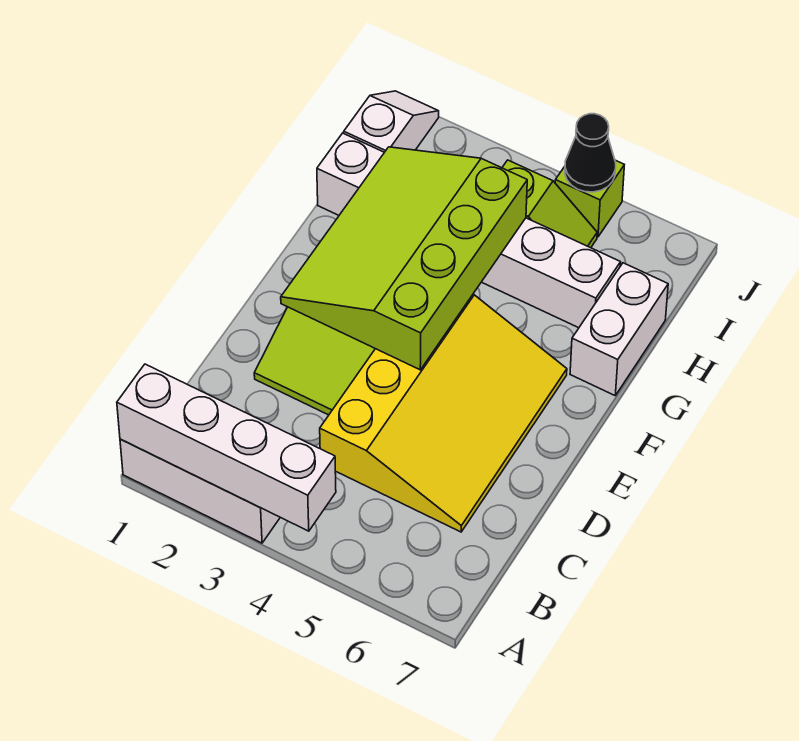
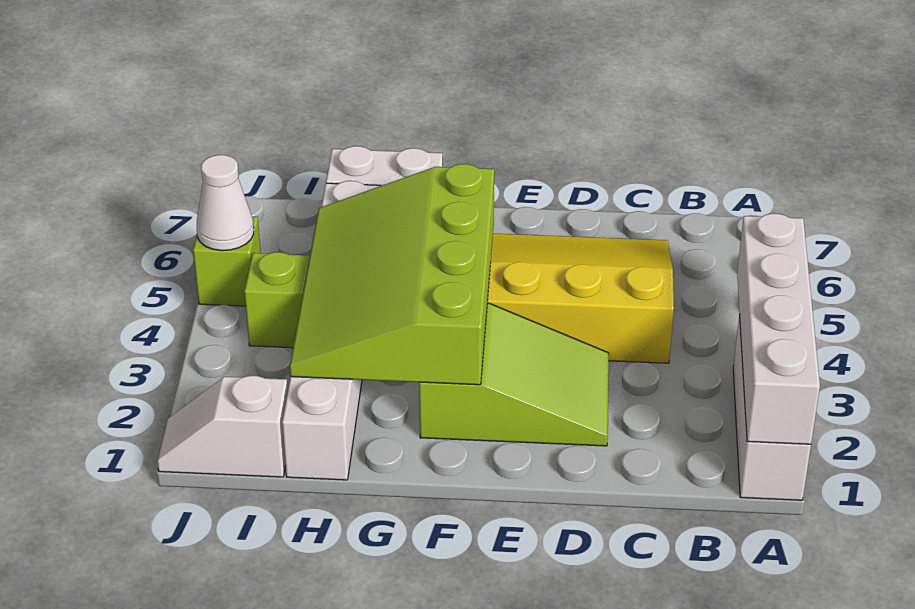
lime slope E2:H4 level 2 top 4 -> lime slope F2:H5 level 2 top F
black cone J5 level 2 -> white cone J5 level 2

